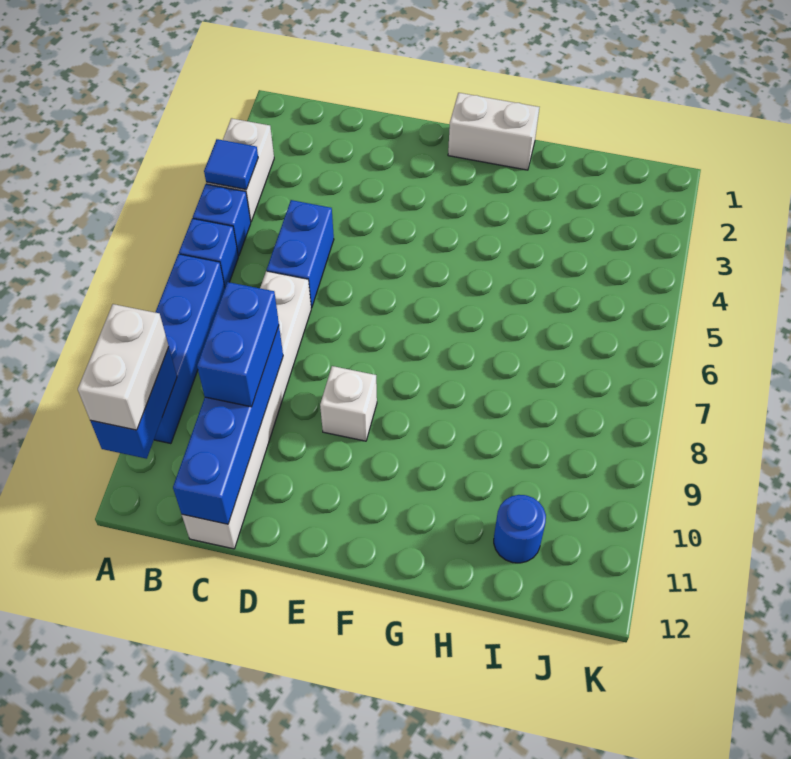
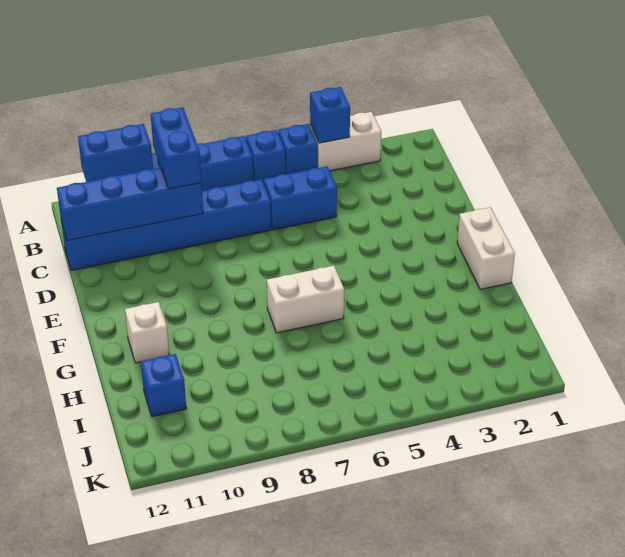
blue tile A4 level 2 -> blue brick A4 level 2
white brick A10:A11 level 3 -> white brick G6:G7 level 1
white brick C7:C12 level 1 -> blue brick C7:C12 level 1
blue brick C9:C10 level 3 -> blue brick B9:C9 level 3
white brick E9 level 1 -> white brick G11 level 1
blue round brick I11 level 1 -> blue brick I11 level 1

